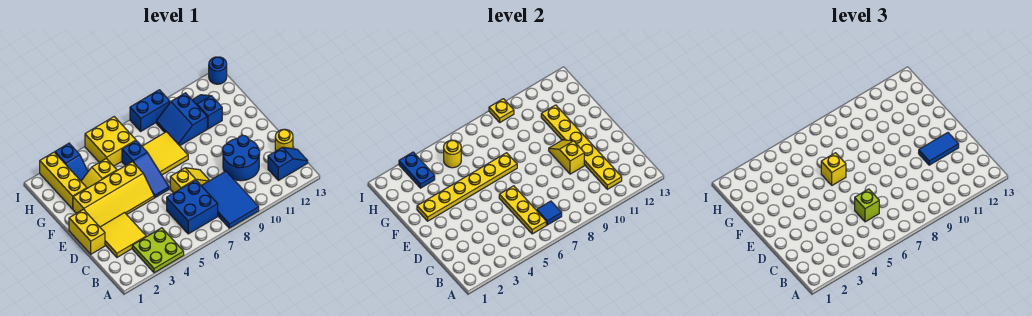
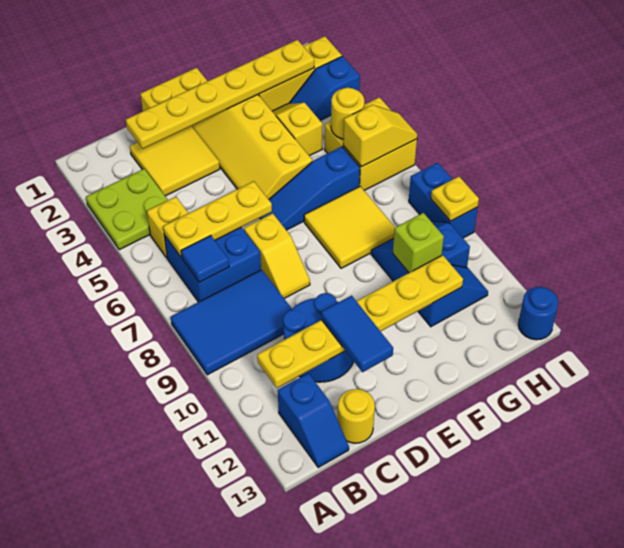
lime brick C6 level 3 -> lime brick G10 level 2
yellow slope D10:E10 level 2 top D -> yellow slope H6:I6 level 2 top H
yellow plate F2:F7 level 2 -> yellow plate C2:H2 level 2
yellow brick F6 level 3 -> yellow brick B5 level 1
blue plate H3:I3 level 2 -> none

